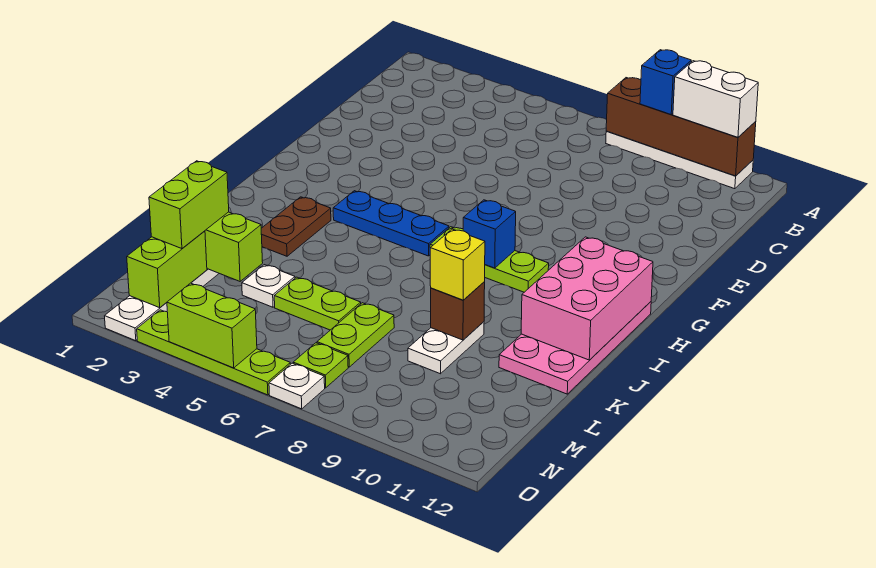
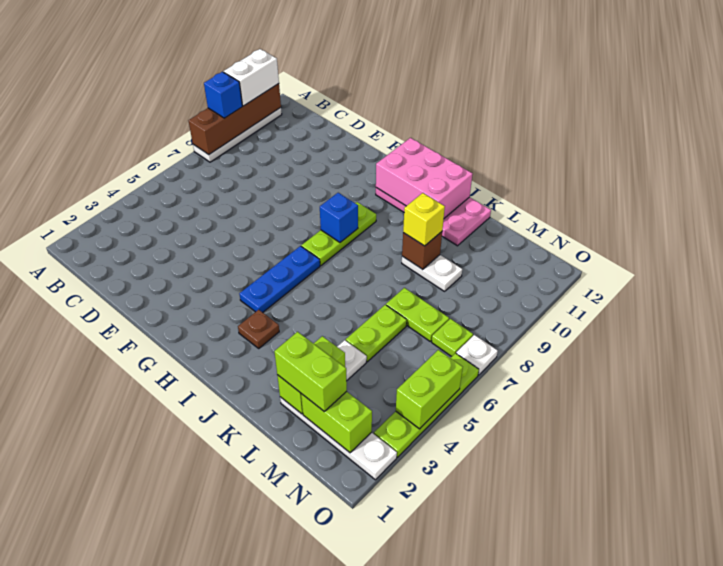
brown plate I3:J3 level 1 -> brown plate I3 level 1

